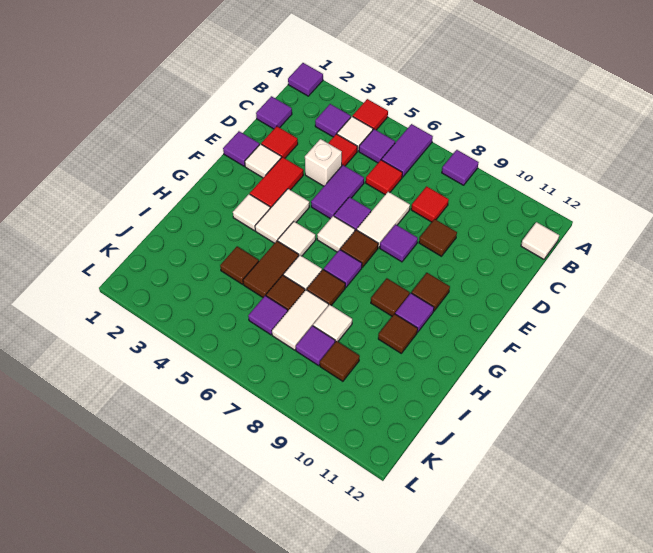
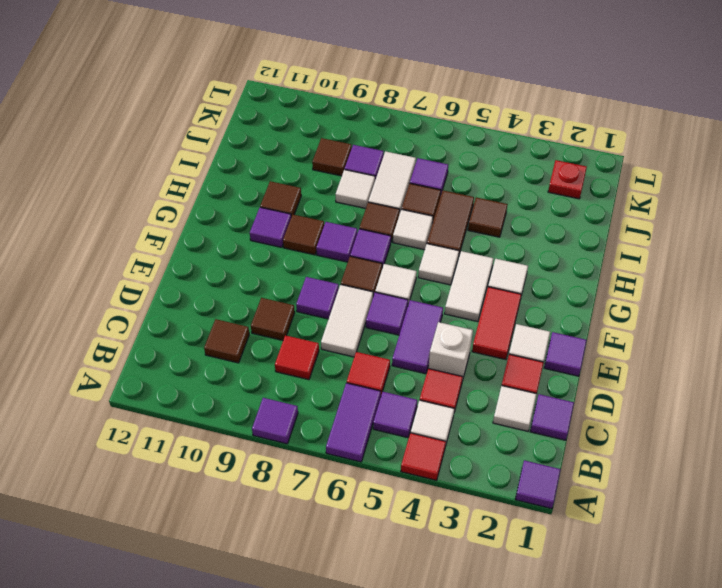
purple tile B3 level 1 -> purple tile G8 level 1
white tile B12 level 1 -> white tile C2 level 1
brown tile F10 level 1 -> brown tile C10 level 1
none -> red plate K2 level 1

